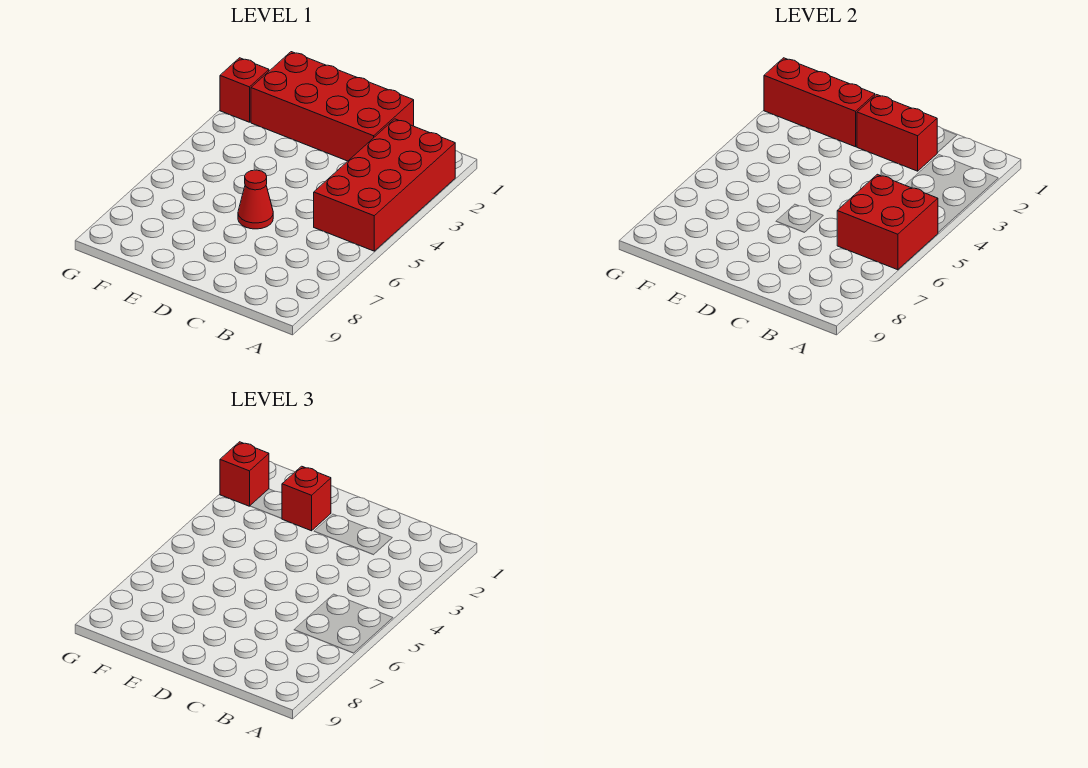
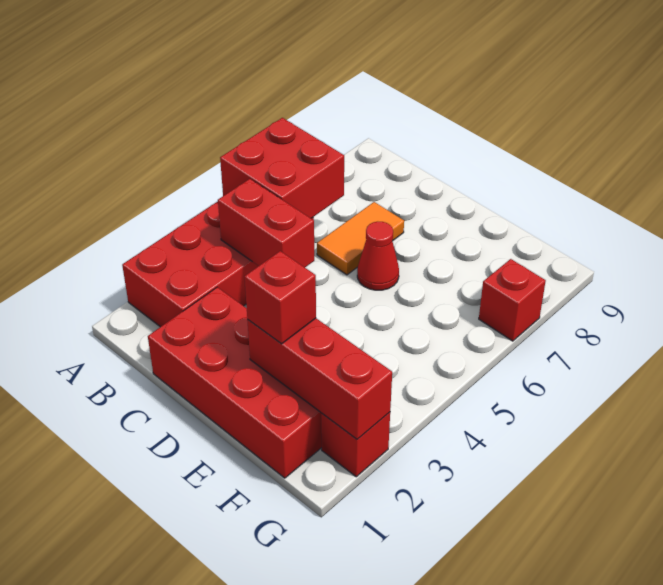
red brick C2:D2 level 2 -> red brick B4:C4 level 2
none -> orange tile C6:C7 level 1
red brick G2 level 3 -> red brick G7 level 1

